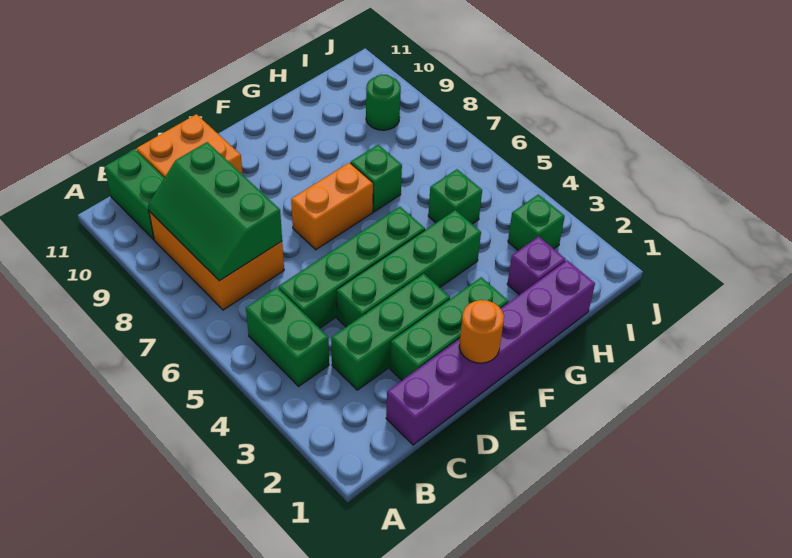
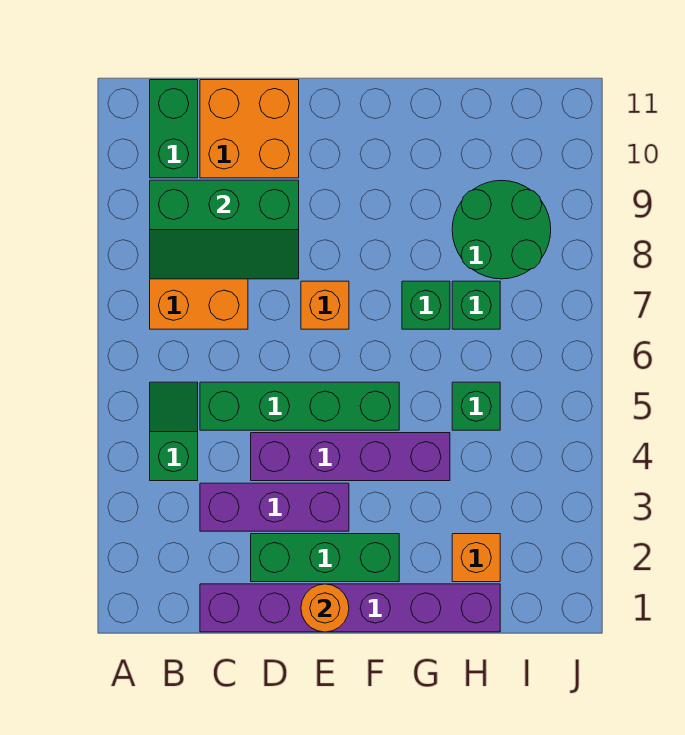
green brick B4:B5 level 1 -> green slope B4:B5 level 1 top 4
green slope B7:C9 level 2 top C -> green slope B8:D9 level 2 top 9
green brick C3:E3 level 1 -> purple brick C3:E3 level 1
green brick D4:G4 level 1 -> purple brick D4:G4 level 1
orange brick E7:F7 level 1 -> orange brick E7 level 1
purple brick H2 level 1 -> orange brick H2 level 1
green brick I3 level 1 -> green brick H7 level 1
green round brick I9 level 1 -> green round brick H8:I9 level 1

